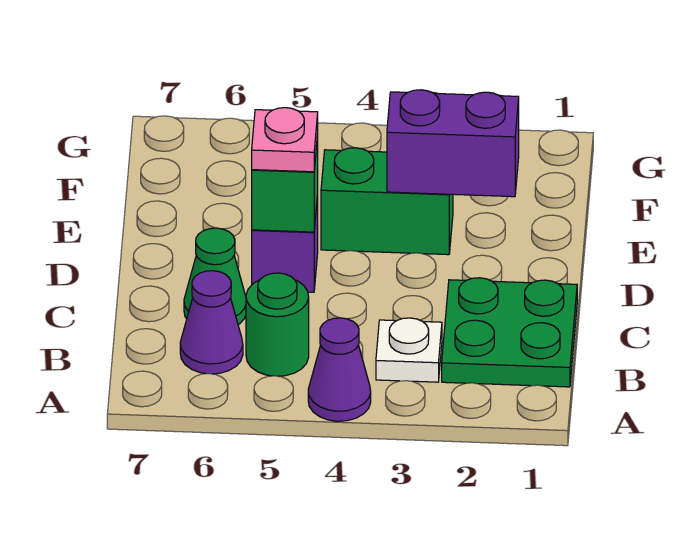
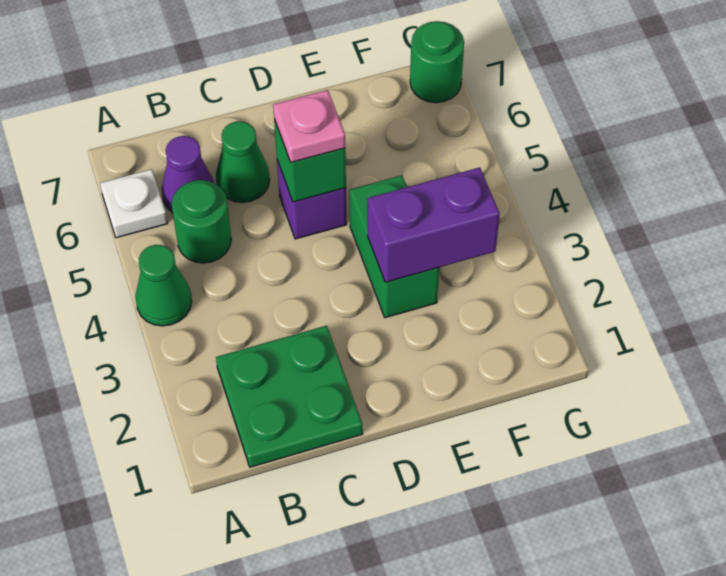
purple cone A4 level 1 -> green cone A4 level 1
white plate B3 level 1 -> white plate A6 level 1
purple brick E2:E3 level 2 -> purple brick E3:F3 level 2
none -> green round brick G7 level 1

